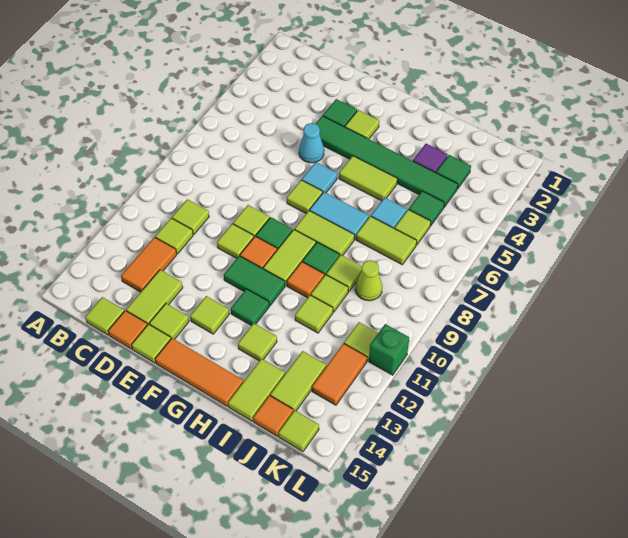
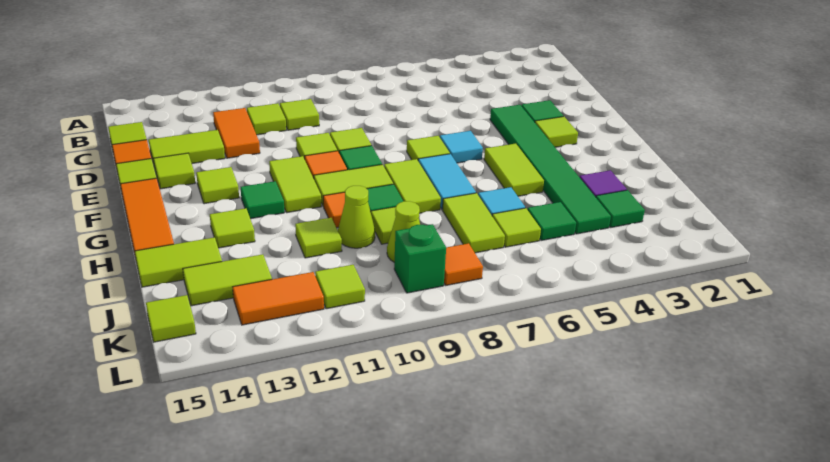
orange tile C12:C13 level 1 -> orange tile C12:D12 level 1
cyan cone E5 level 1 -> none
green tile F11:G11 level 1 -> lime tile F11:G11 level 1
lime tile I10 level 1 -> lime cone I10 level 1
orange tile J15 level 1 -> orange tile K8 level 1
green brick L11 level 1 -> green brick K9 level 1

